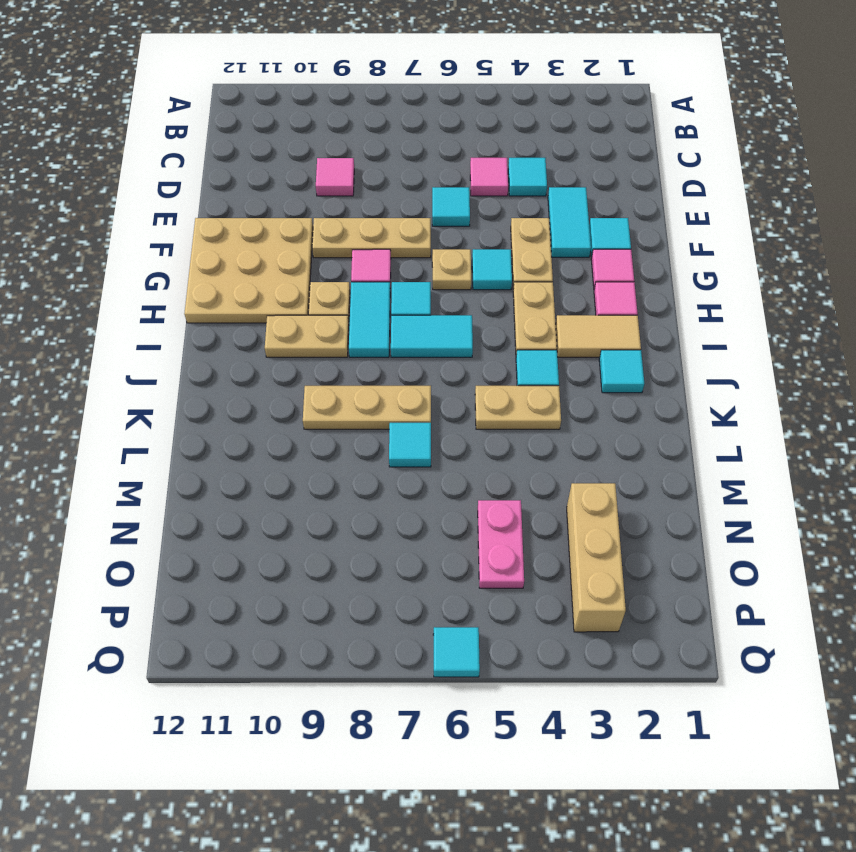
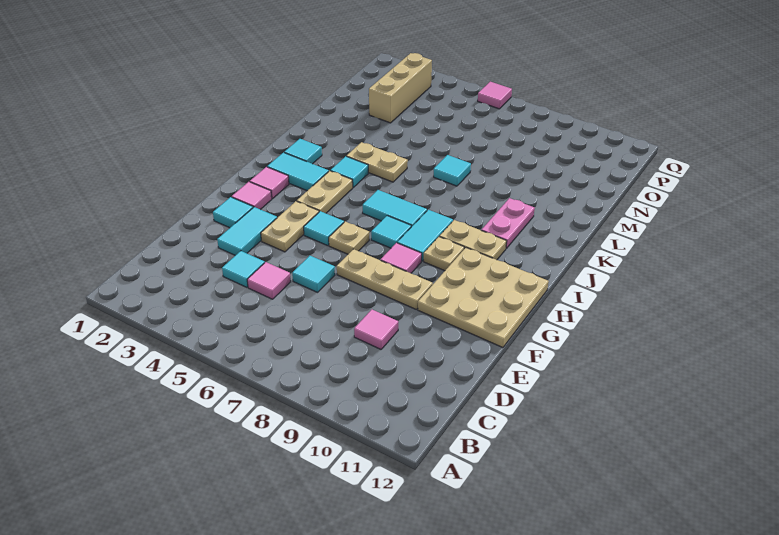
tan tile I2:I3 level 1 -> cyan tile I2:I3 level 1
tan plate K7:K9 level 1 -> none
pink plate N5:O5 level 1 -> pink plate J10:K10 level 1
cyan tile Q6 level 1 -> pink tile Q6 level 1

